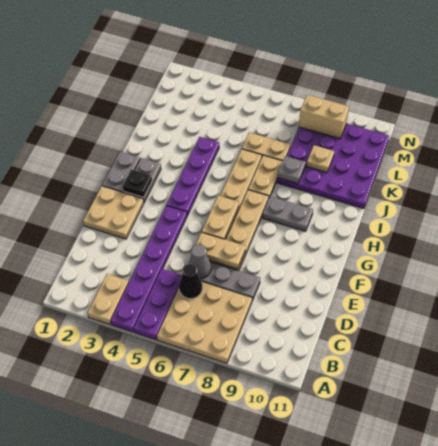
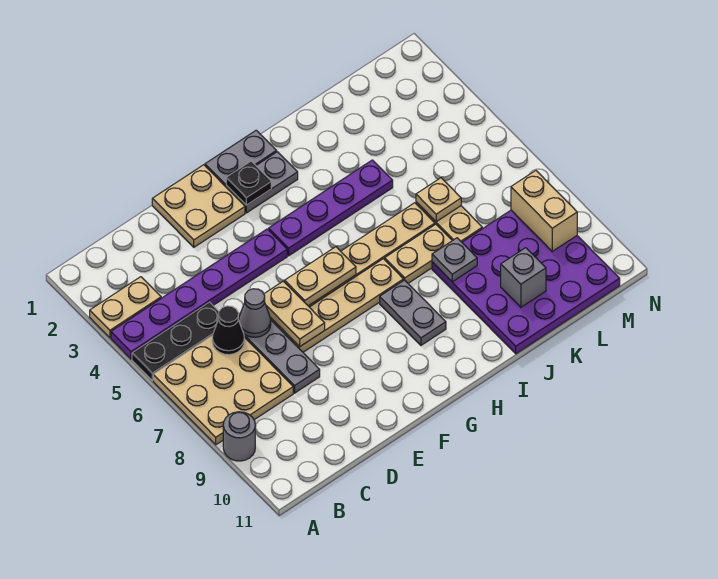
purple plate A5:C5 level 1 -> black plate A5:C5 level 1
none -> grey round brick A9 level 1
tan plate K9 level 2 -> tan plate K6 level 2
none -> grey brick K10 level 2

